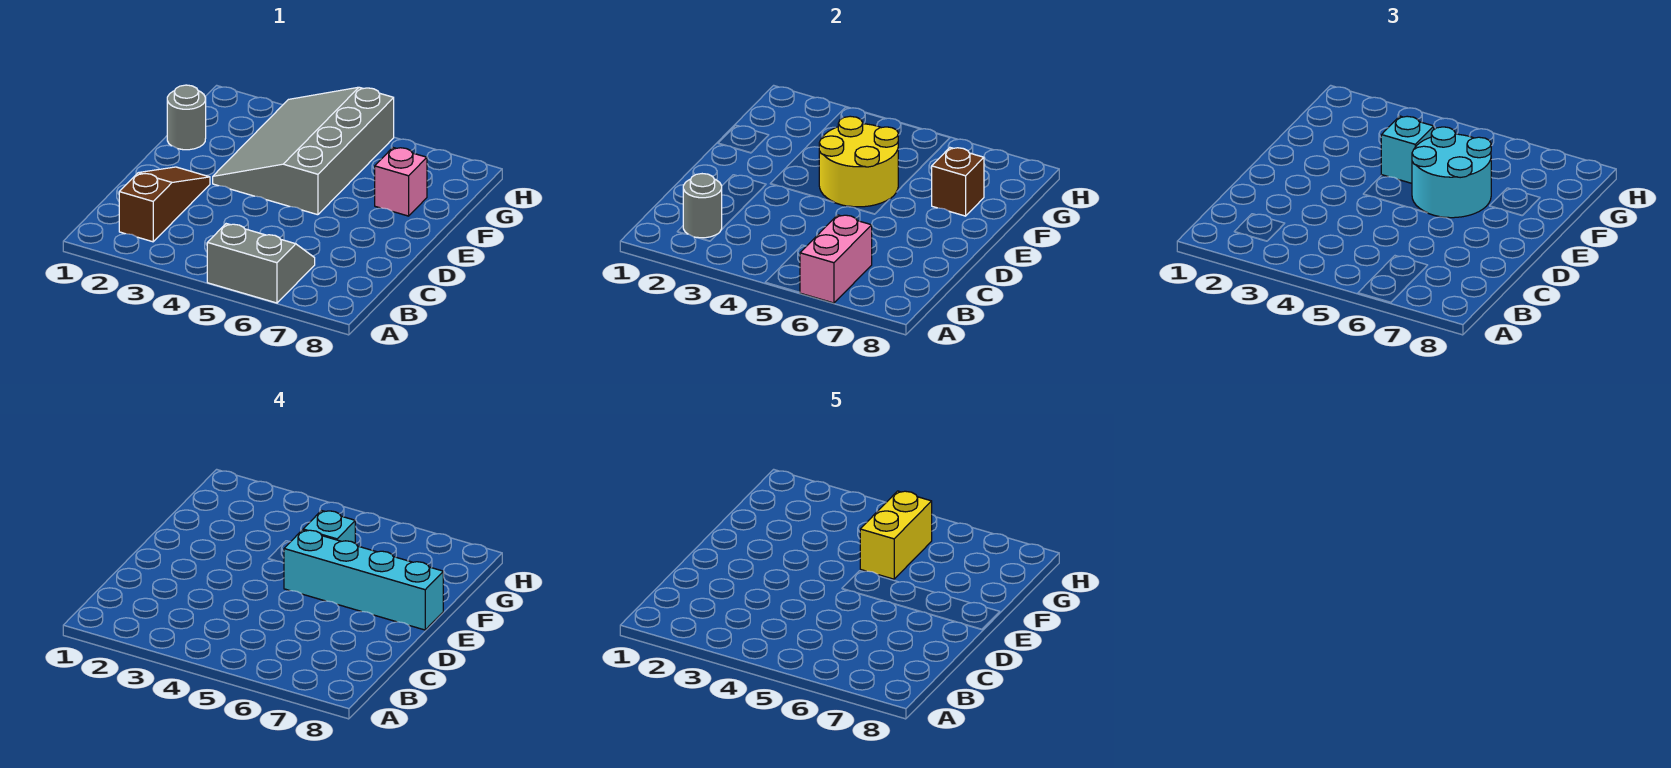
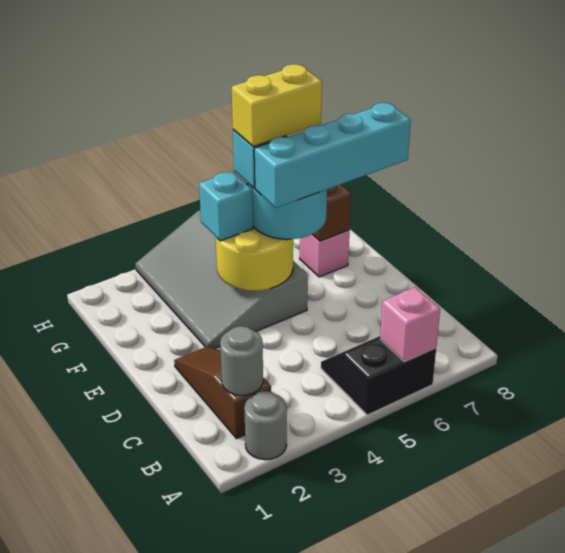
grey slope A5:B6 level 1 top A -> black slope A5:B6 level 1 top A
pink brick A6:B6 level 2 -> pink brick A6 level 2
grey round brick F1 level 1 -> grey round brick A2 level 1
yellow brick F5:G5 level 5 -> yellow brick F5:F6 level 5

